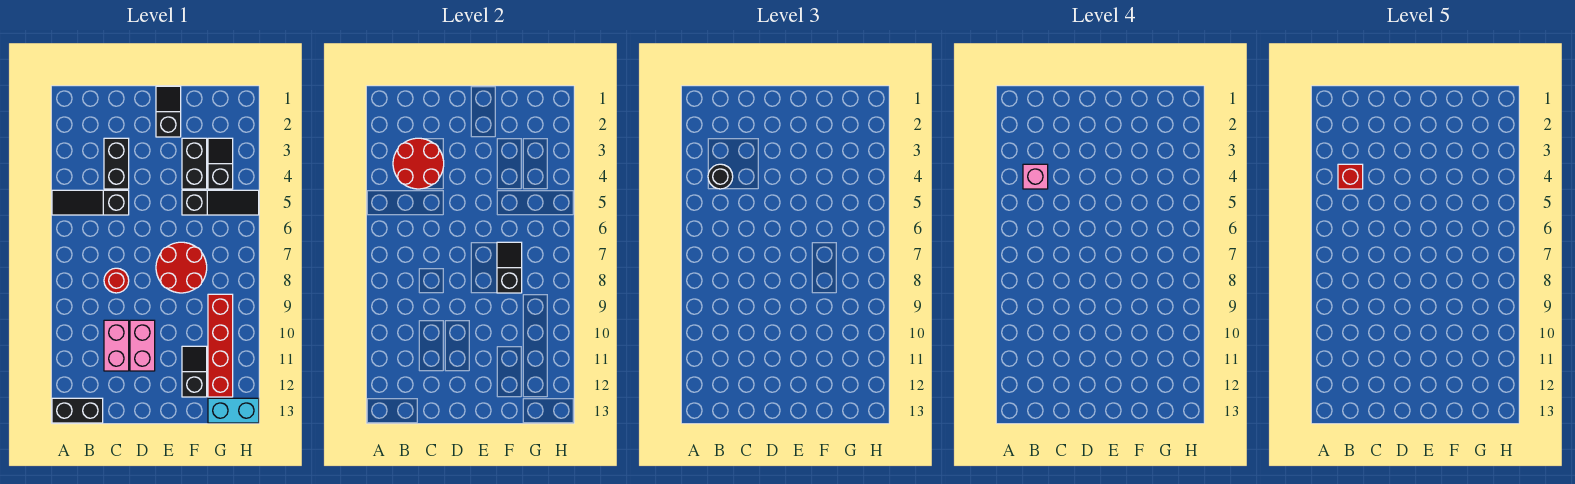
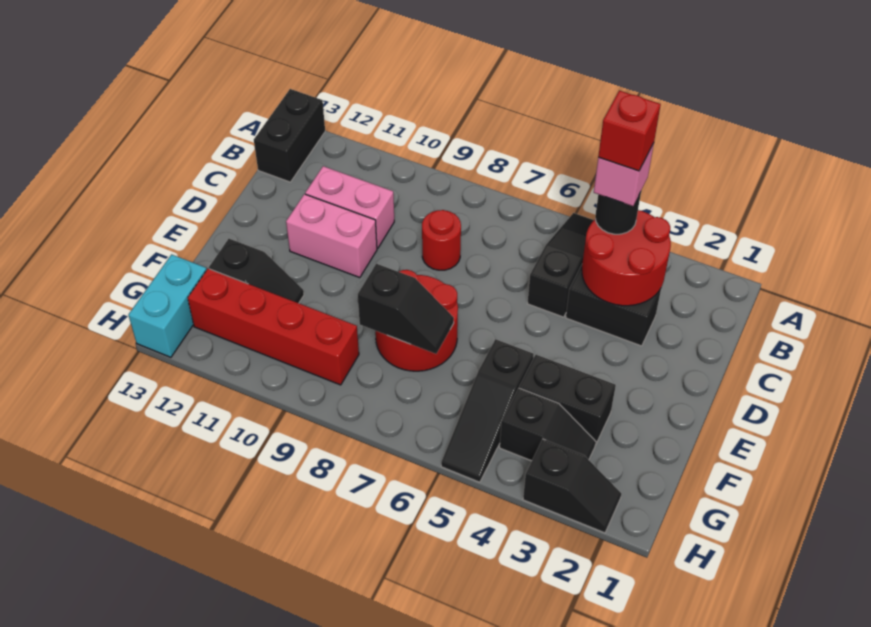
black slope E1:E2 level 1 top 2 -> black slope H2:H3 level 1 top 3

